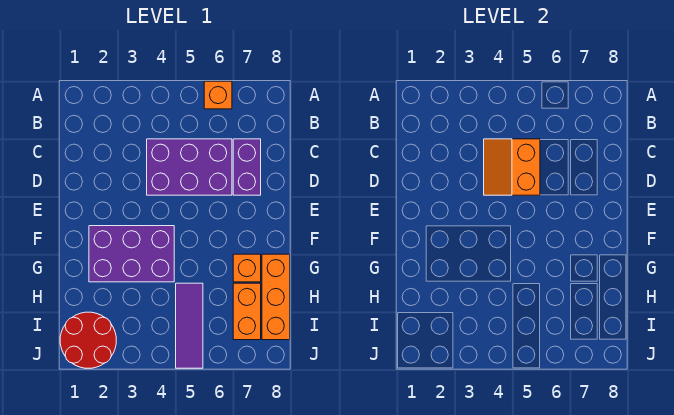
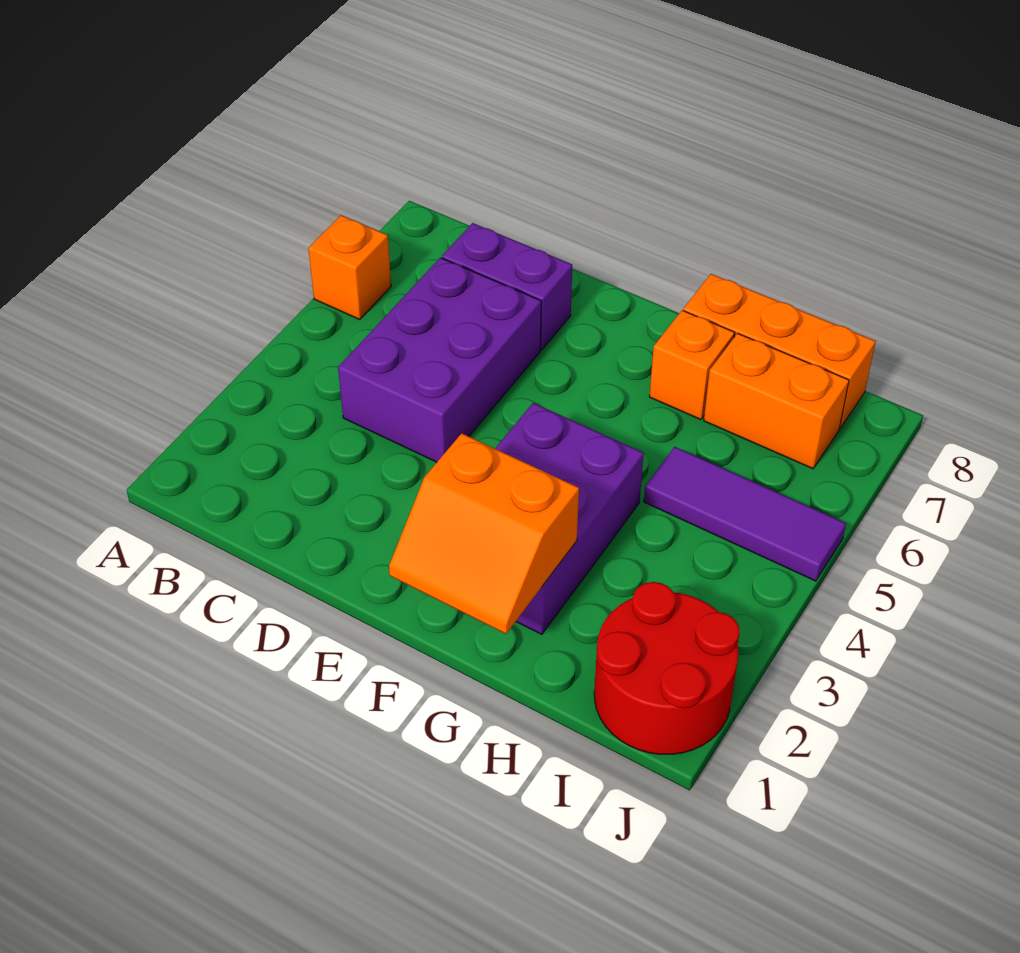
orange slope C4:D5 level 2 top 5 -> orange slope F1:G2 level 2 top 2

